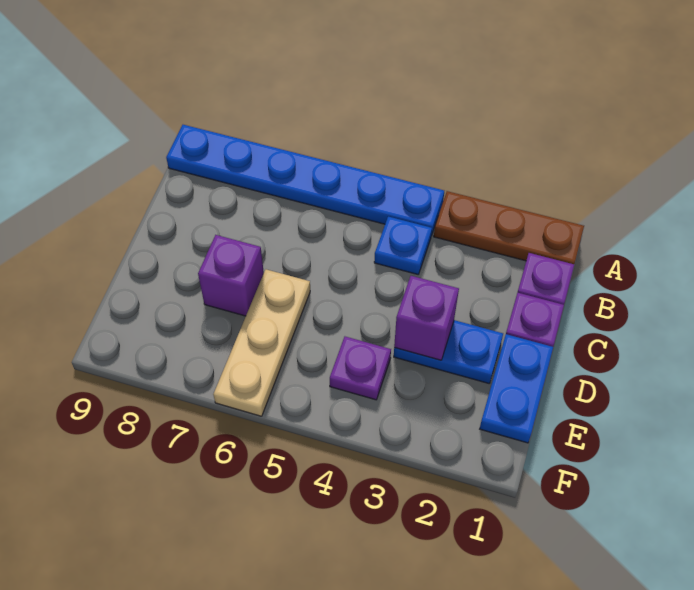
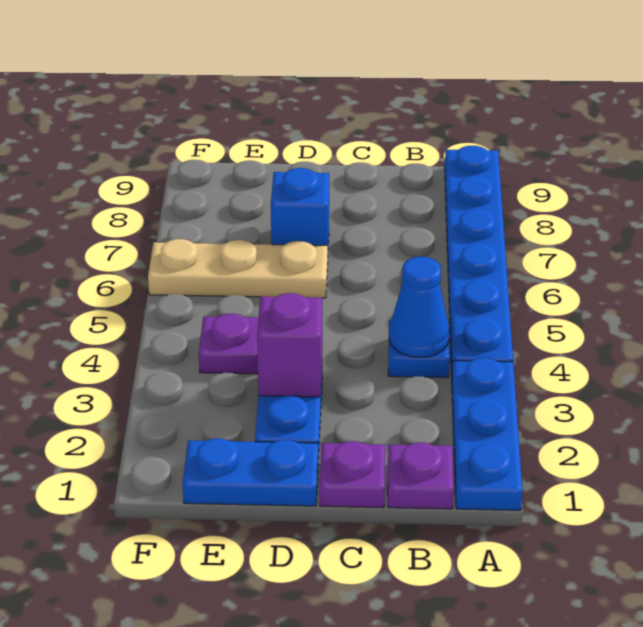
brown plate A1:A3 level 1 -> blue plate A1:A3 level 1
none -> blue cone B4 level 2
purple brick D7 level 1 -> blue brick D7 level 1

